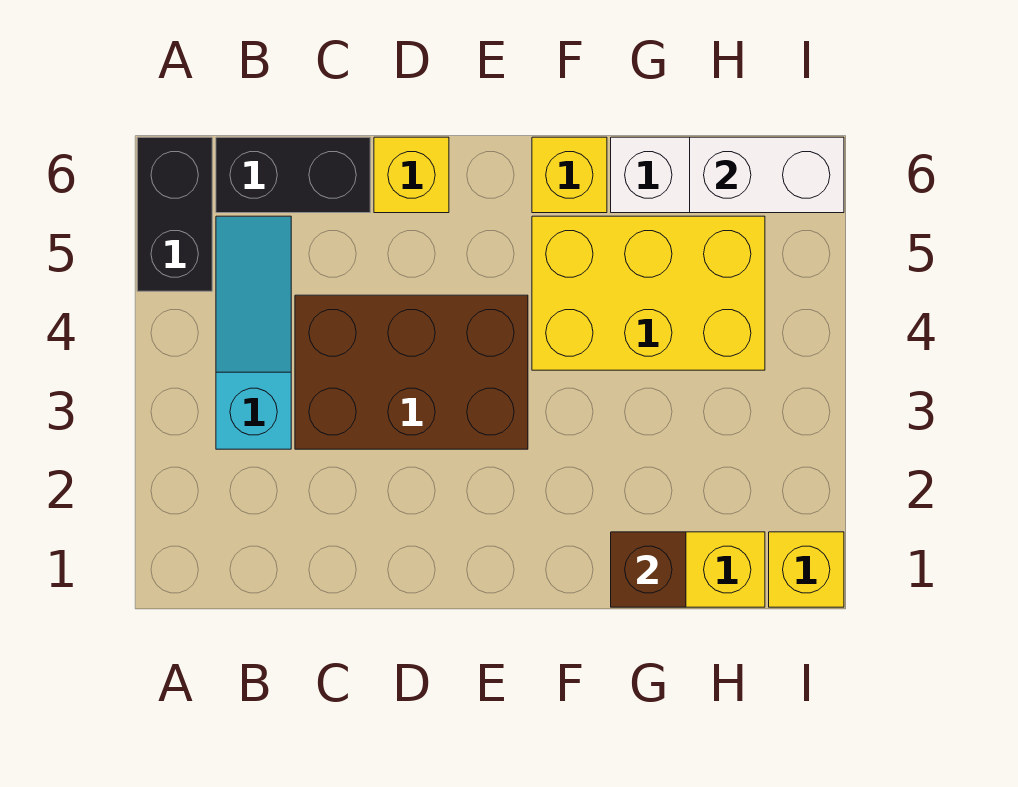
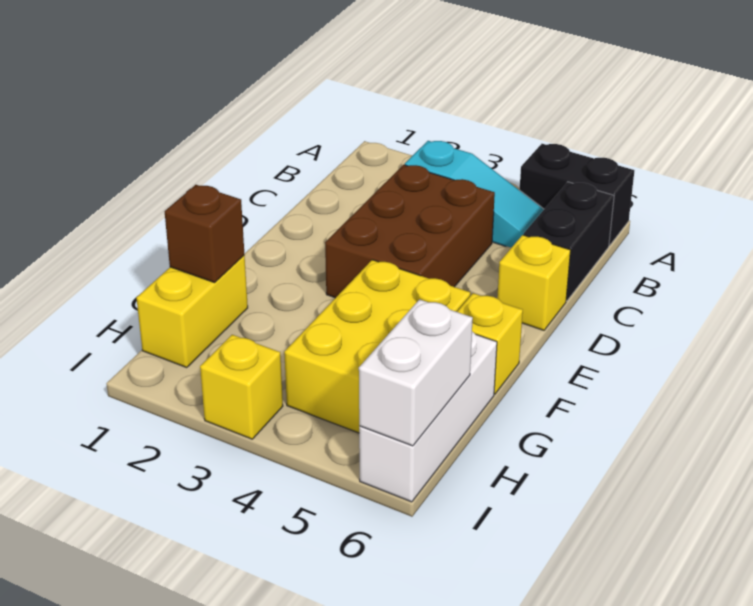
yellow brick I1 level 1 -> yellow brick I3 level 1

